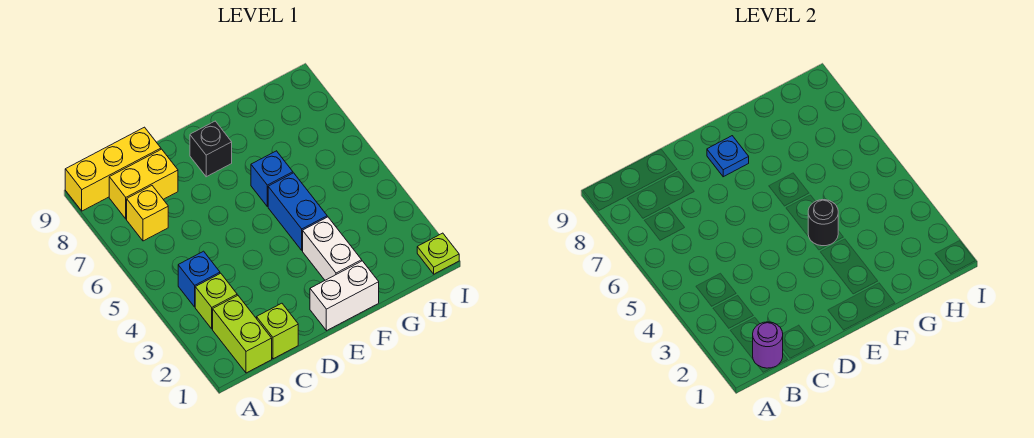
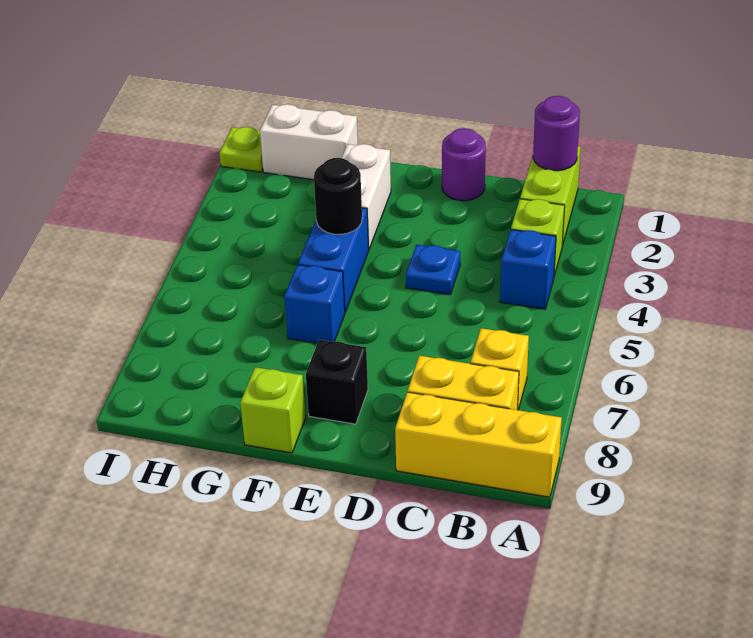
lime brick C1 level 1 -> lime brick F9 level 1
none -> purple round brick D1 level 1
white brick E1:F1 level 1 -> white brick G1:H1 level 1
blue plate E8 level 2 -> blue plate D4 level 1

